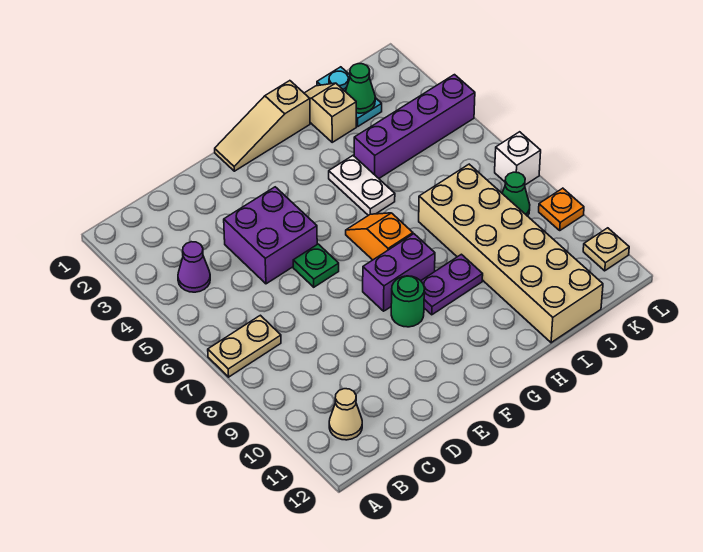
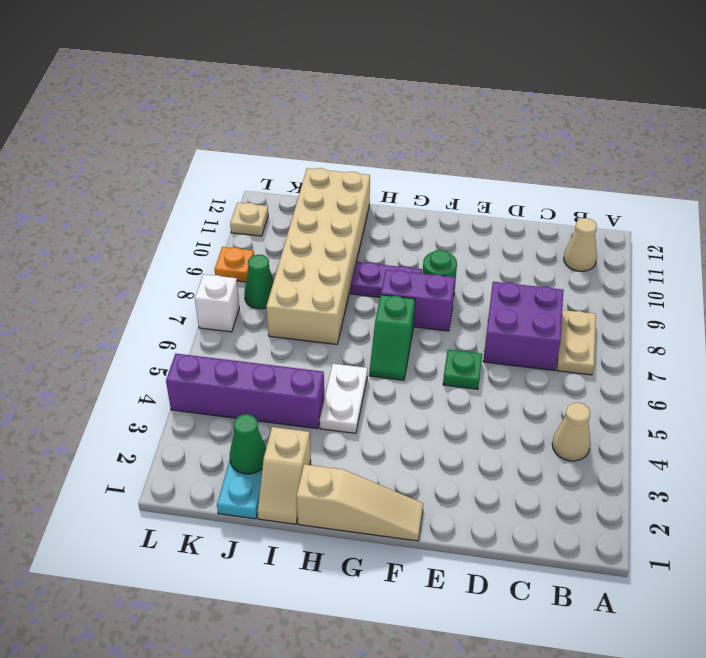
tan plate A7:B7 level 1 -> tan plate B7:B8 level 1
purple cone B4 level 1 -> tan cone B4 level 1
purple brick D4:E5 level 1 -> purple brick C7:D8 level 1
orange slope G6:G7 level 1 top 7 -> green slope G6:G7 level 1 top 7

